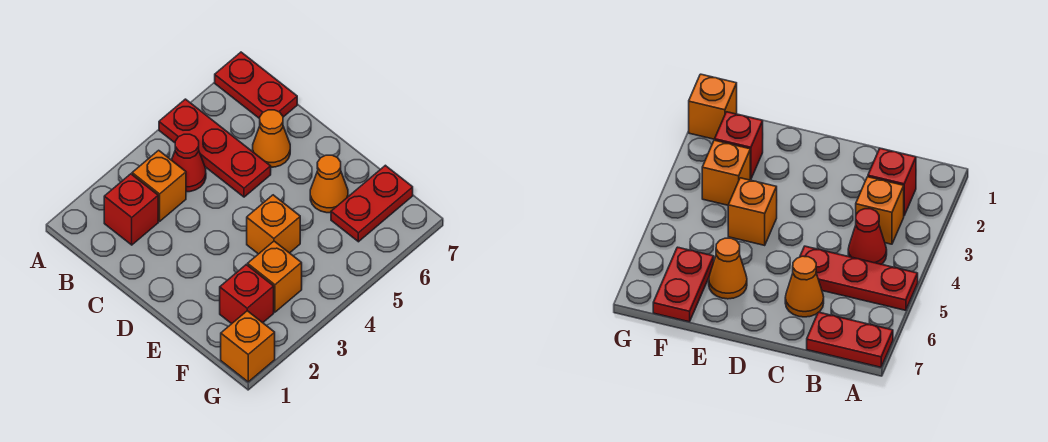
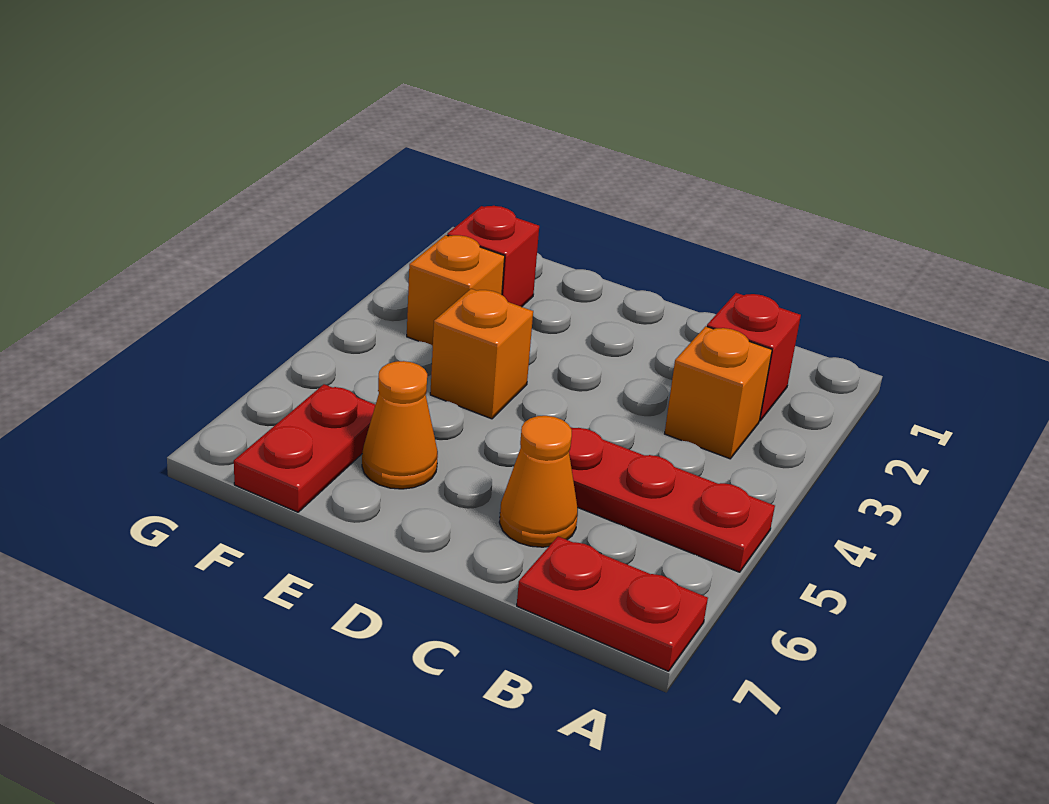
red cone B4 level 1 -> none
orange brick G1 level 1 -> none

